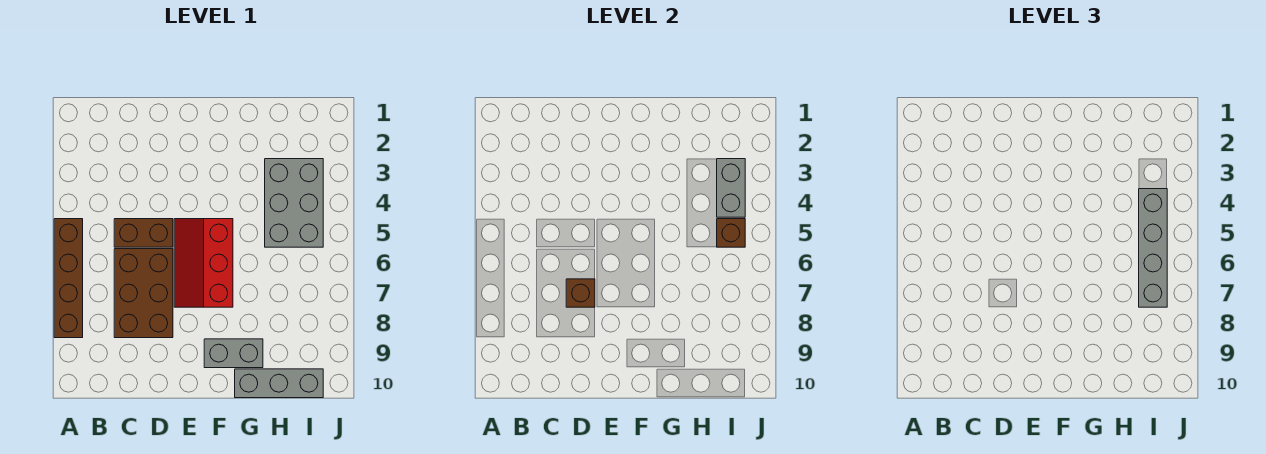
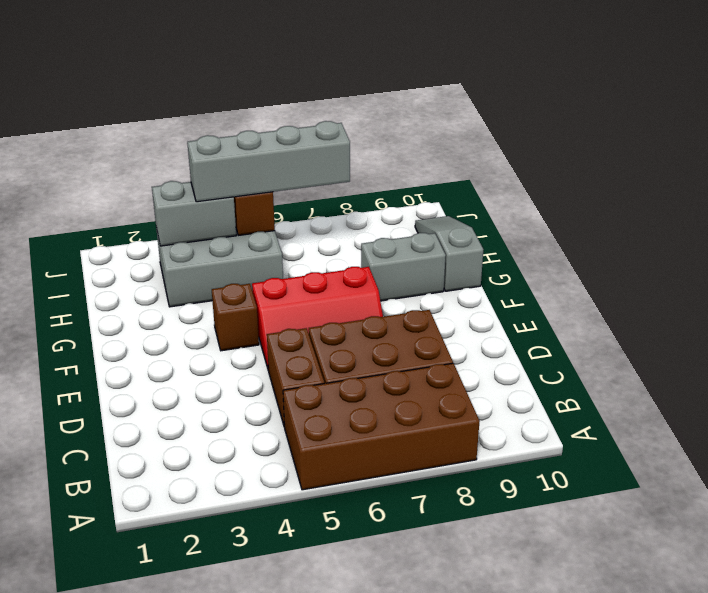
brown brick A5:A8 level 1 -> brown brick A5:B8 level 1
brown brick D7 level 2 -> brown brick F4 level 1
grey brick F9:G9 level 1 -> grey brick G8:G9 level 1
grey brick G10:I10 level 1 -> grey slope G10:I10 level 1 top G

